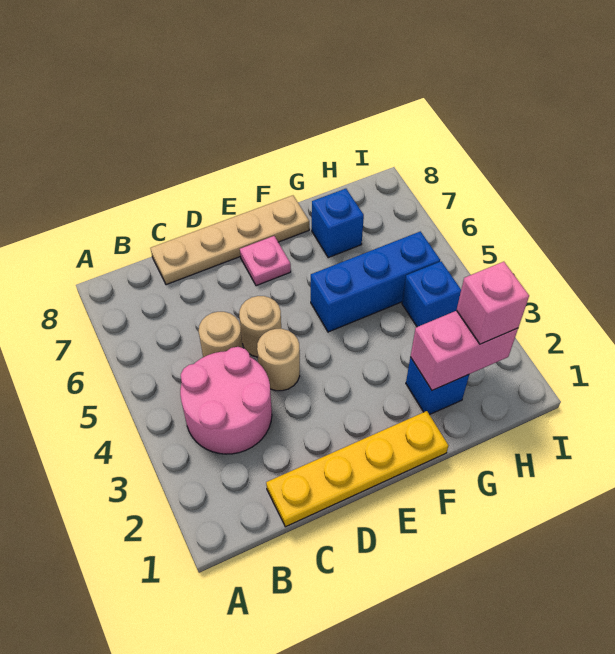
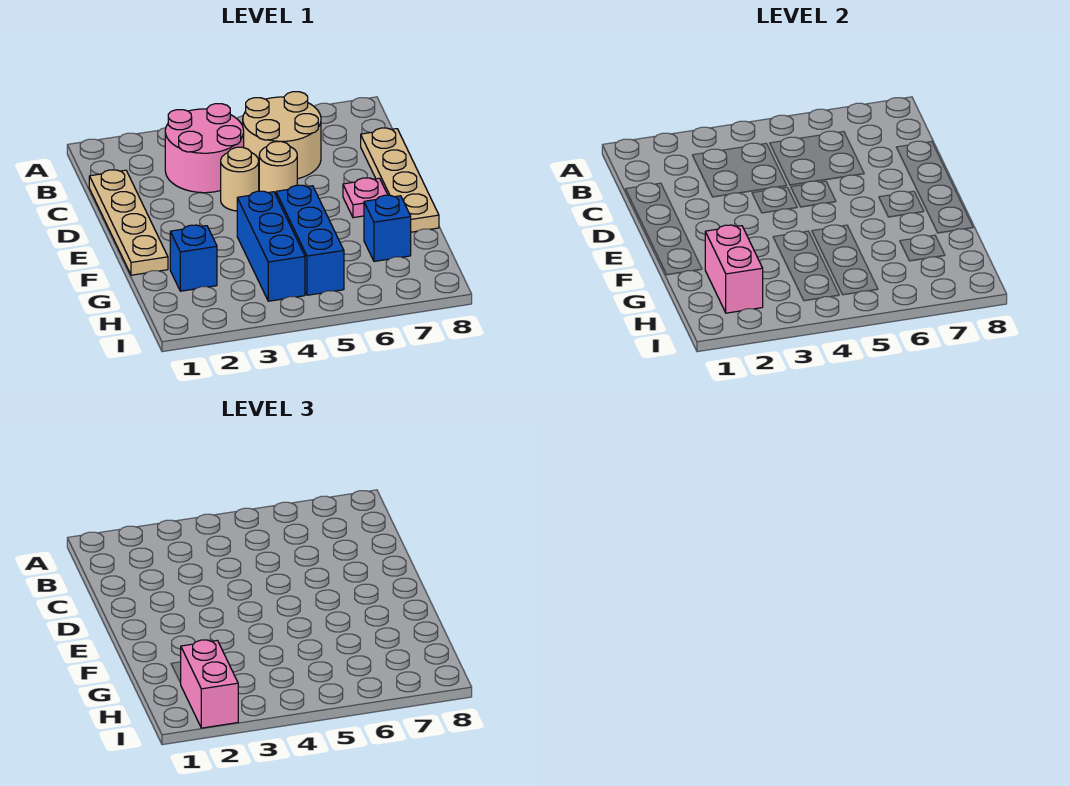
yellow plate C1:F1 level 1 -> tan plate C1:F1 level 1
tan round brick C5 level 1 -> tan round brick B5:C6 level 1
pink brick H2 level 3 -> pink brick H2:I2 level 3
blue brick H4 level 1 -> blue brick F4:H4 level 1

